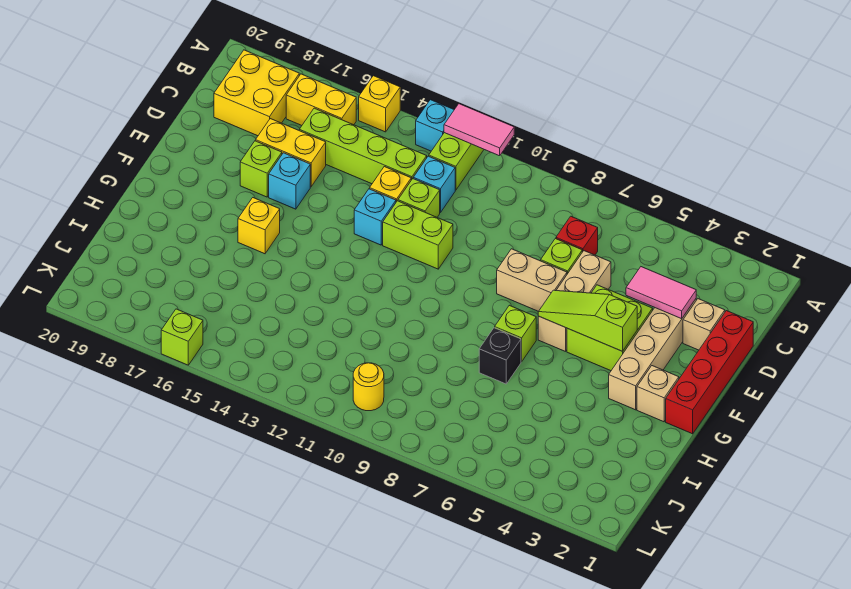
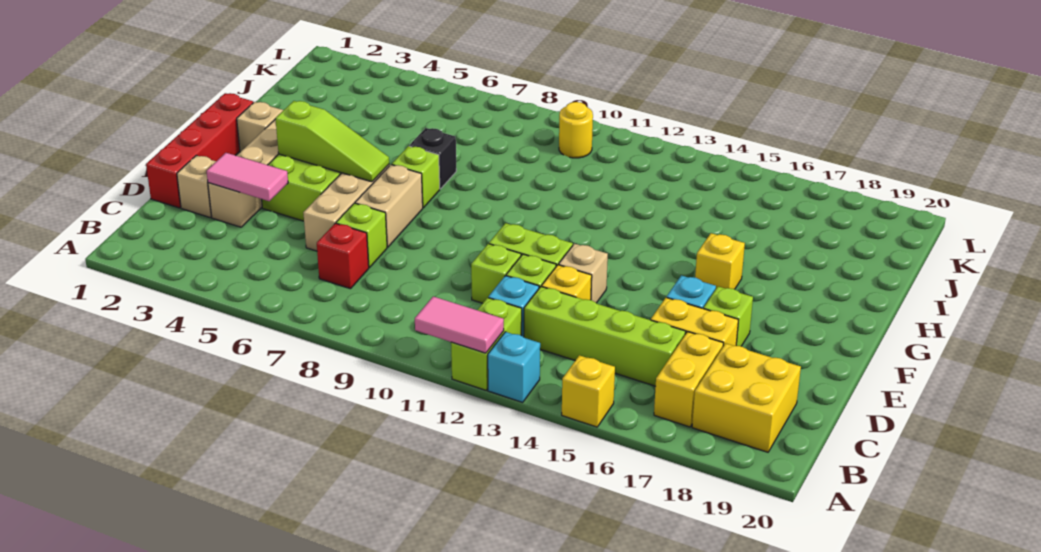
yellow brick B16:B17 level 1 -> yellow brick B17:C17 level 1
tan brick E7:E8 level 1 -> tan brick E7:F7 level 1
cyan brick E13 level 1 -> tan brick E13 level 1
lime brick L16 level 1 -> lime brick D11 level 1

